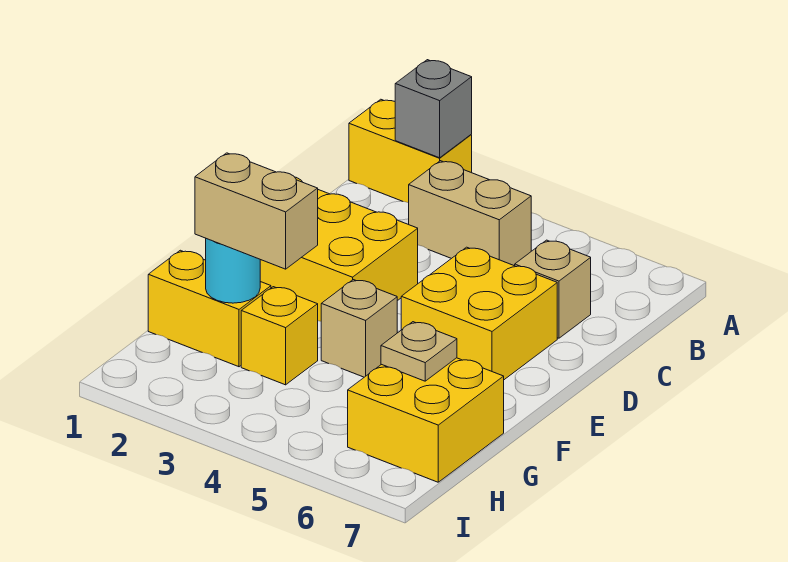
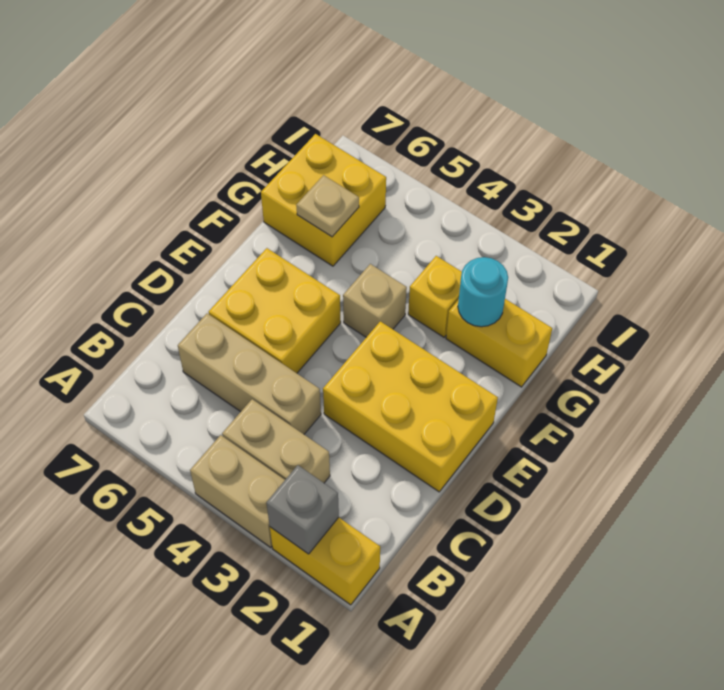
tan brick C6 level 1 -> tan brick C4:C6 level 1
tan brick G2:G3 level 3 -> tan brick A3:A4 level 1

